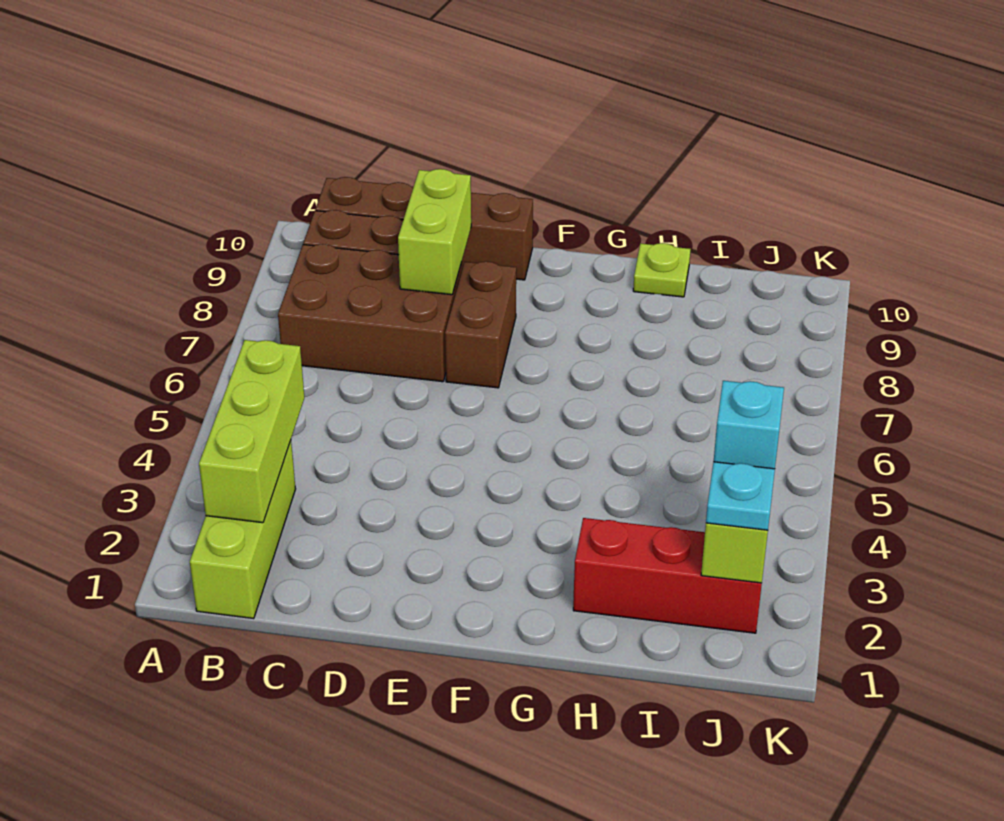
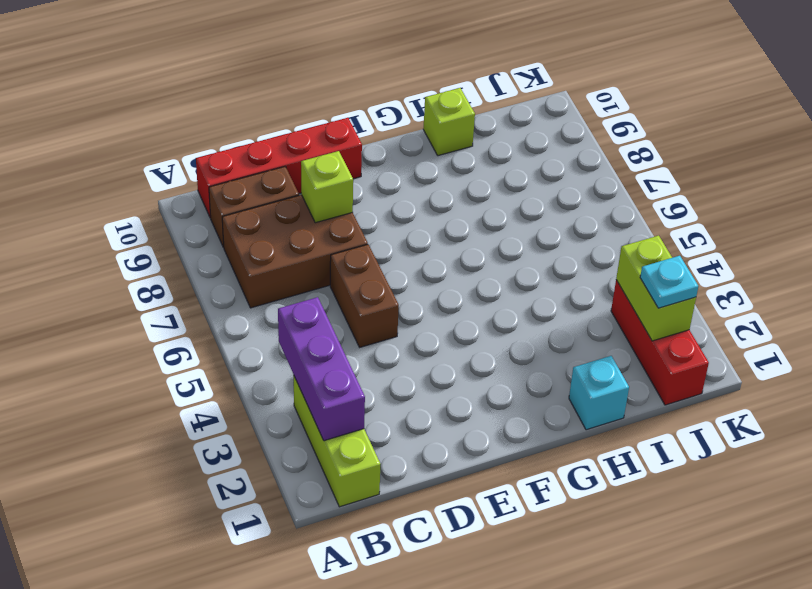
lime brick B2:B4 level 2 -> purple brick B2:B4 level 2
brown brick B10:E10 level 1 -> red brick B10:E10 level 1
lime brick D8:D9 level 2 -> lime brick D8 level 2
brown brick E7:E8 level 1 -> brown brick D5:D6 level 1
red brick H2:J2 level 1 -> red brick J1:J3 level 1
lime plate H10 level 1 -> lime brick H10 level 1
cyan brick J3 level 3 -> cyan brick H1 level 1

